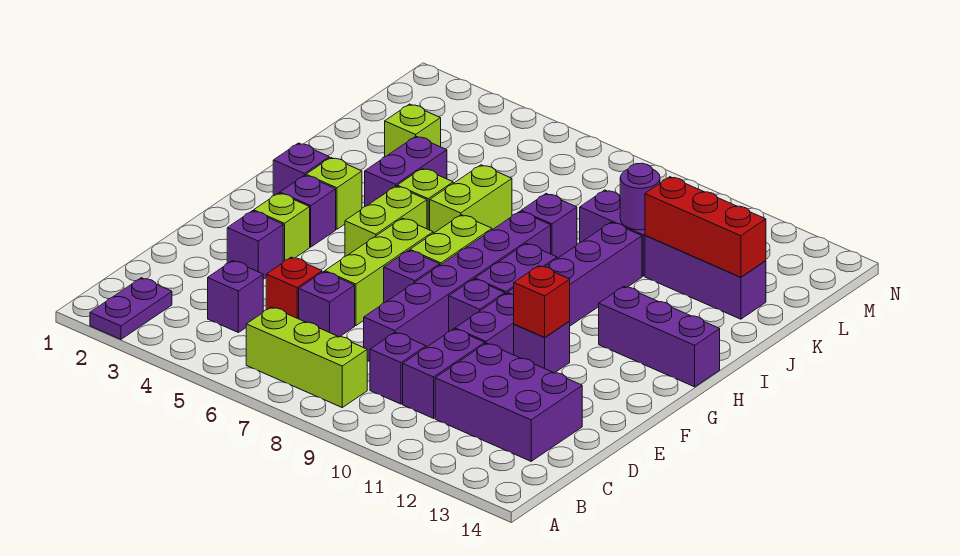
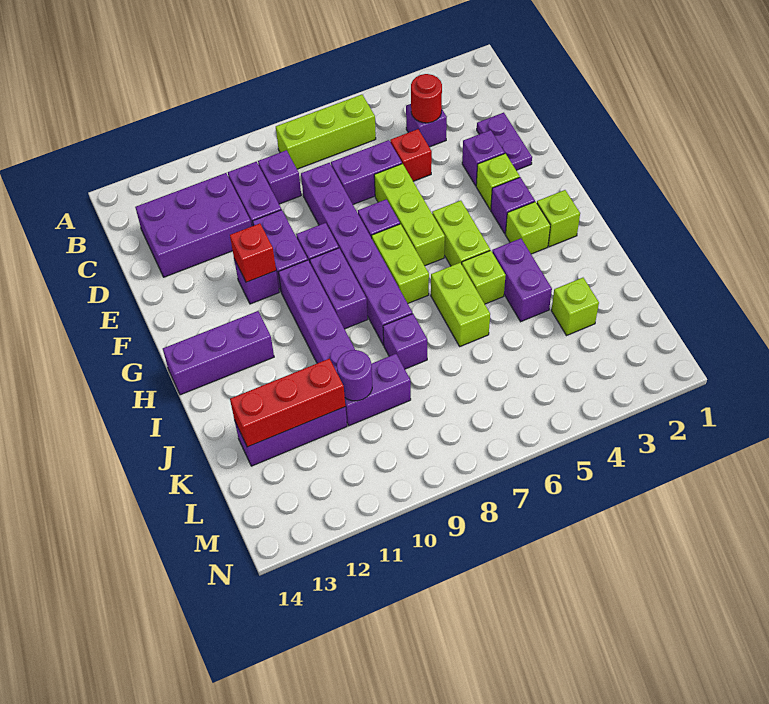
purple plate A2:B2 level 1 -> purple plate D2:E2 level 1
none -> red round brick C4 level 2
purple brick D6 level 1 -> purple brick D6:D7 level 1
purple brick H2 level 1 -> lime brick H2 level 1

